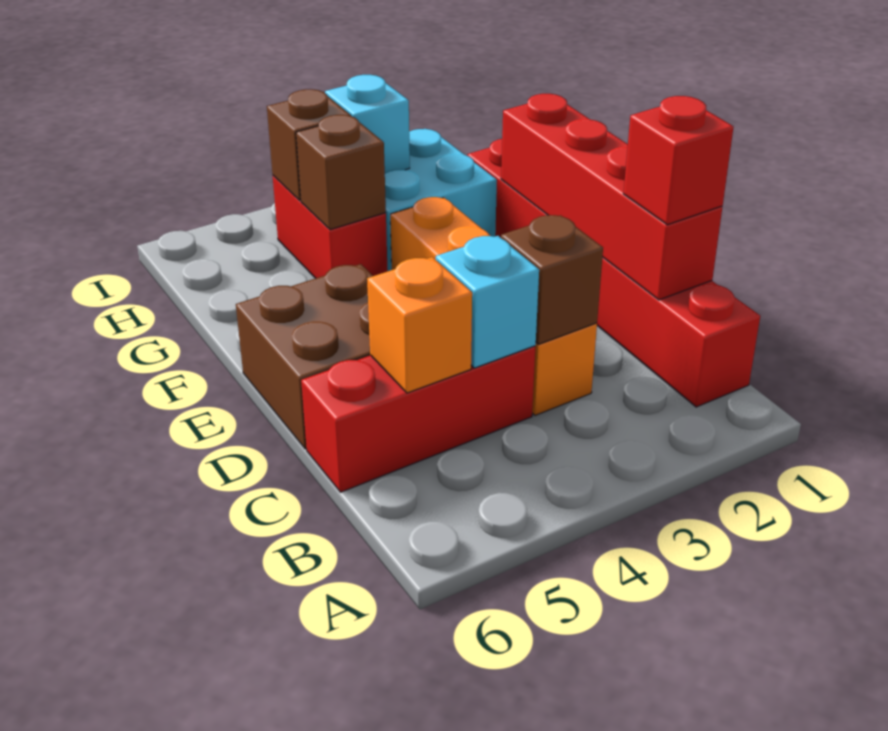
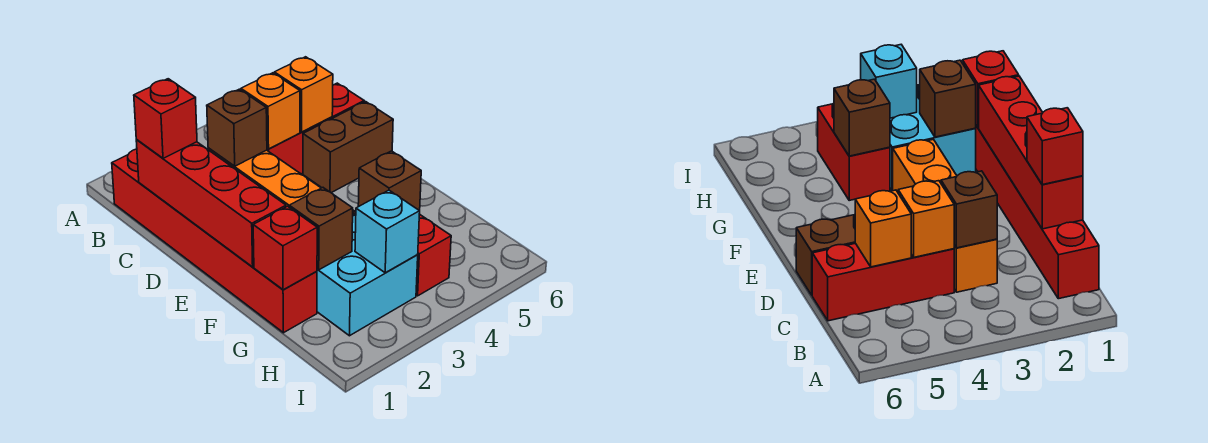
cyan brick C4 level 2 -> orange brick C4 level 2
brown brick D5:E6 level 1 -> brown brick D5:D6 level 1
none -> red brick G1 level 2
brown brick H4 level 2 -> brown brick G2 level 2

